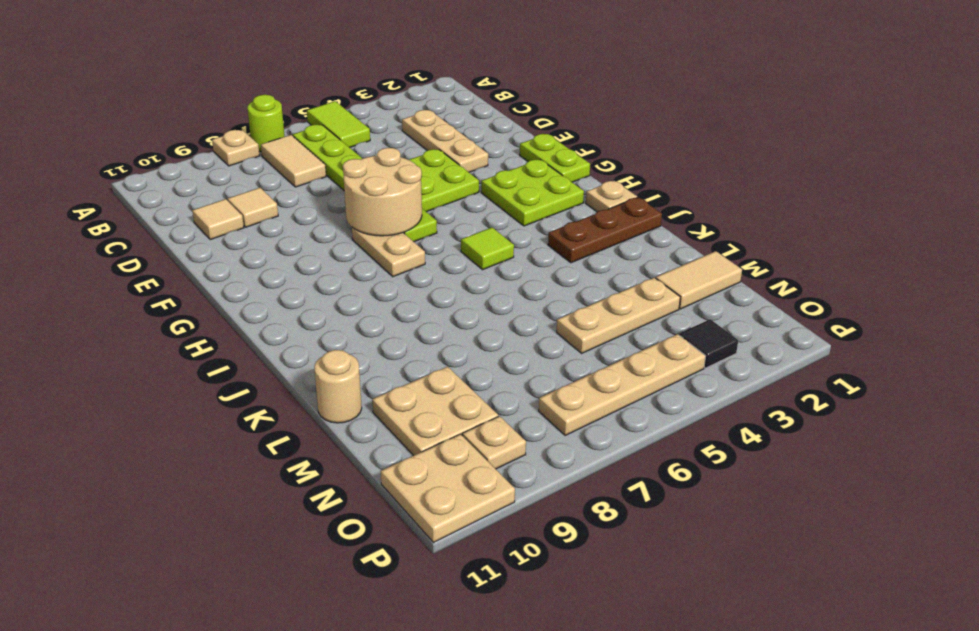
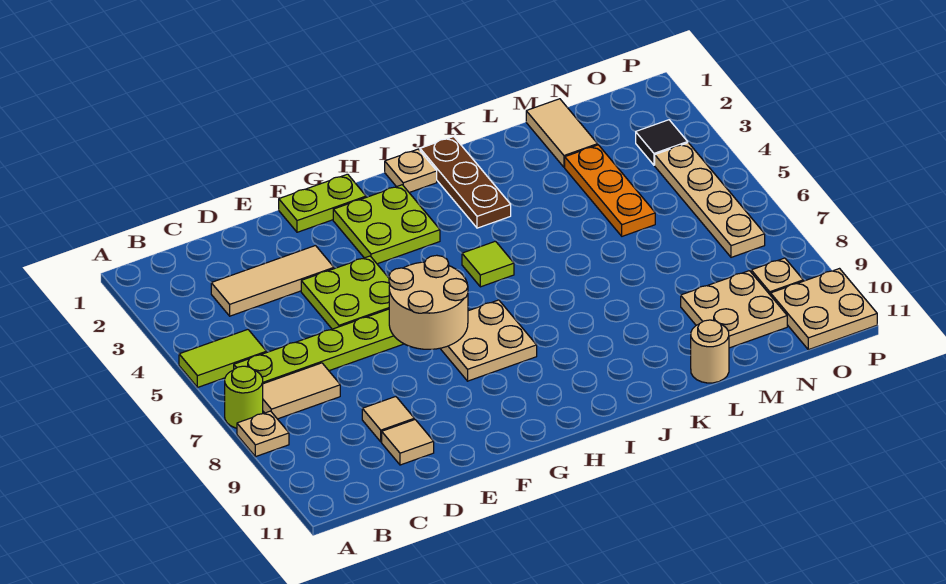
tan plate C3:E3 level 1 -> tan tile C3:E3 level 1
tan plate G7:H7 level 1 -> tan plate G7:H8 level 1
tan plate M3:M5 level 1 -> orange plate M3:M5 level 1

